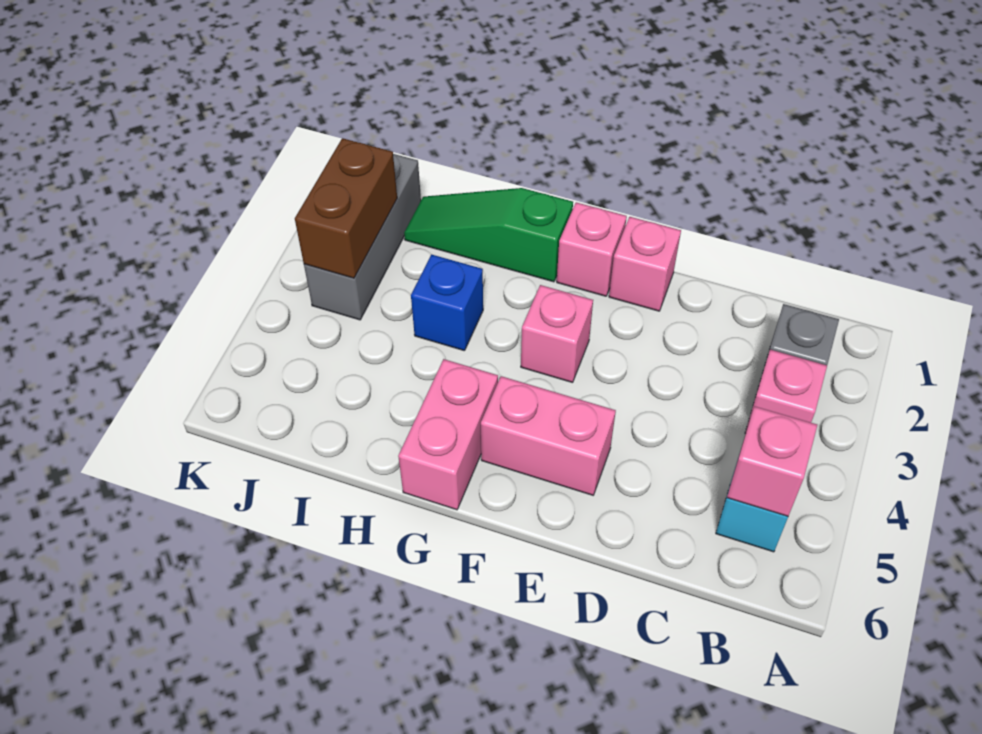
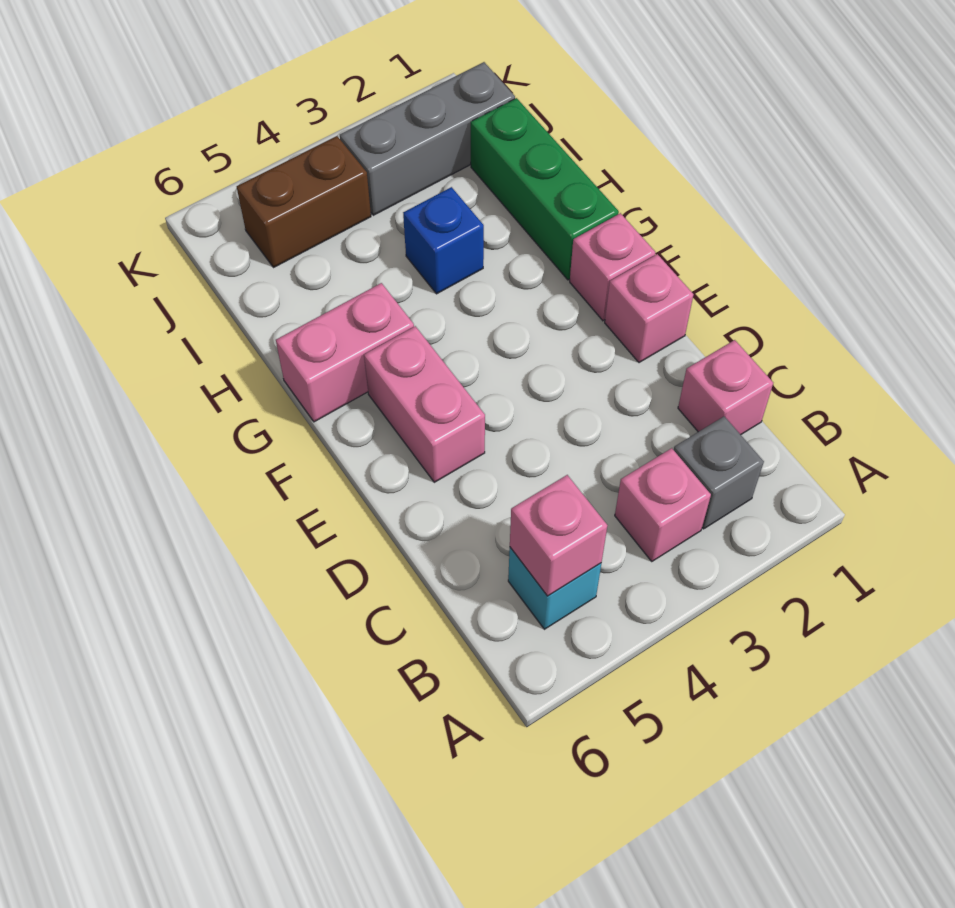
pink brick F3 level 1 -> pink brick C1 level 1
green slope G1:I1 level 1 top G -> green brick G1:I1 level 1
brown brick J2:J3 level 2 -> brown brick J4:J5 level 1

